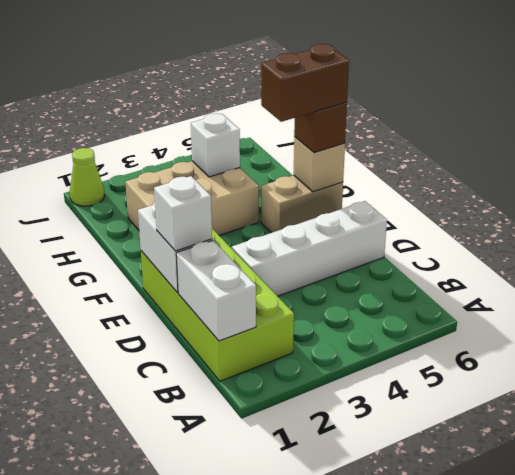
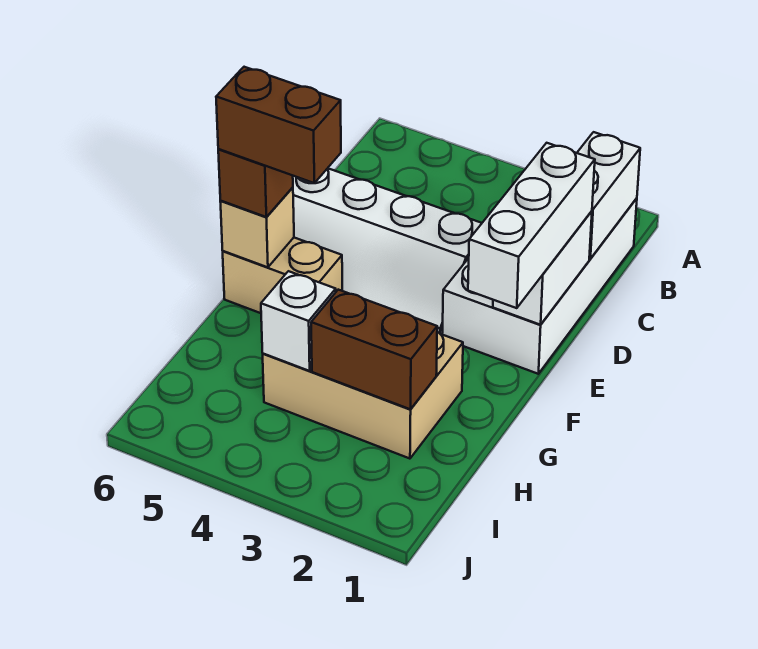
lime brick B1:E2 level 1 -> white brick B1:E2 level 1
white brick D1 level 3 -> white brick D1:F1 level 3
none -> brown brick H2:H3 level 2
lime cone J1 level 1 -> none

